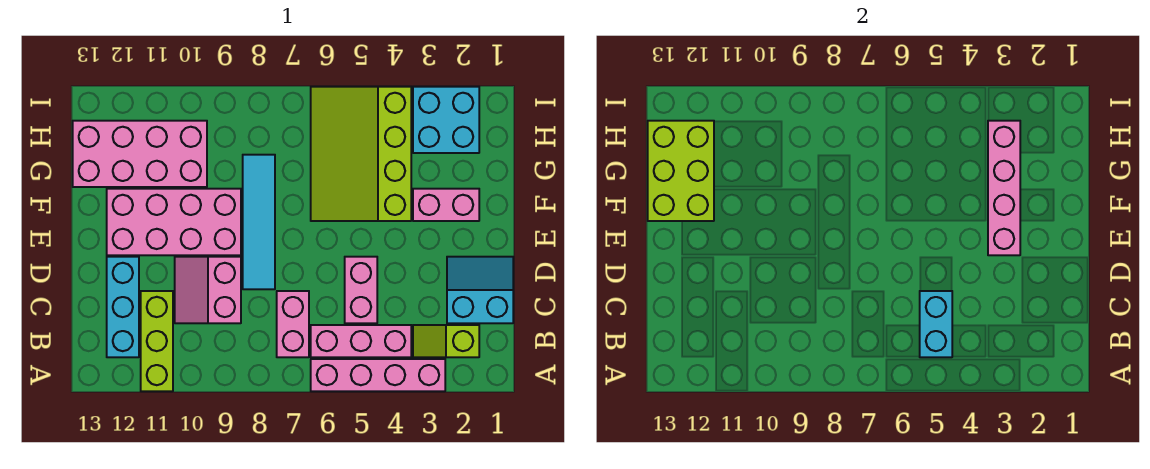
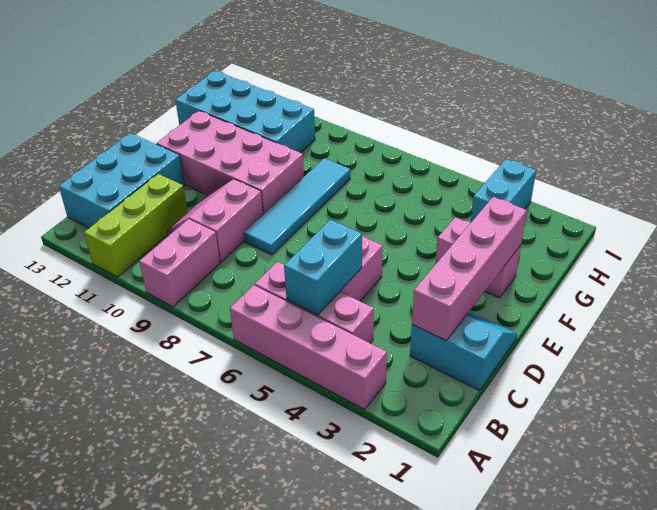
lime slope B2:B3 level 1 top 2 -> none
pink brick B7:C7 level 1 -> pink brick A9:B9 level 1
cyan brick B12:D12 level 1 -> cyan brick B12:D13 level 1
pink brick E3:H3 level 2 -> pink brick C2:F2 level 2
lime slope F4:I6 level 1 top 4 -> none
lime brick F12:H13 level 2 -> none
pink brick G10:H13 level 1 -> cyan brick G10:H13 level 1
cyan brick H2:I3 level 1 -> cyan brick H3:I3 level 1

